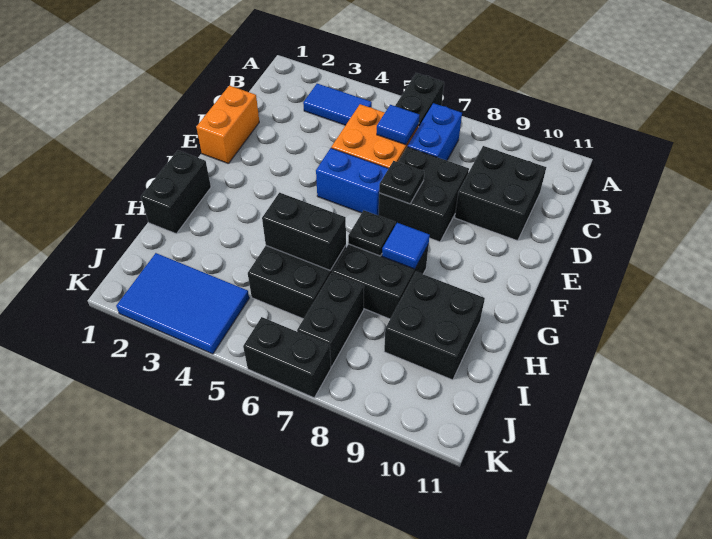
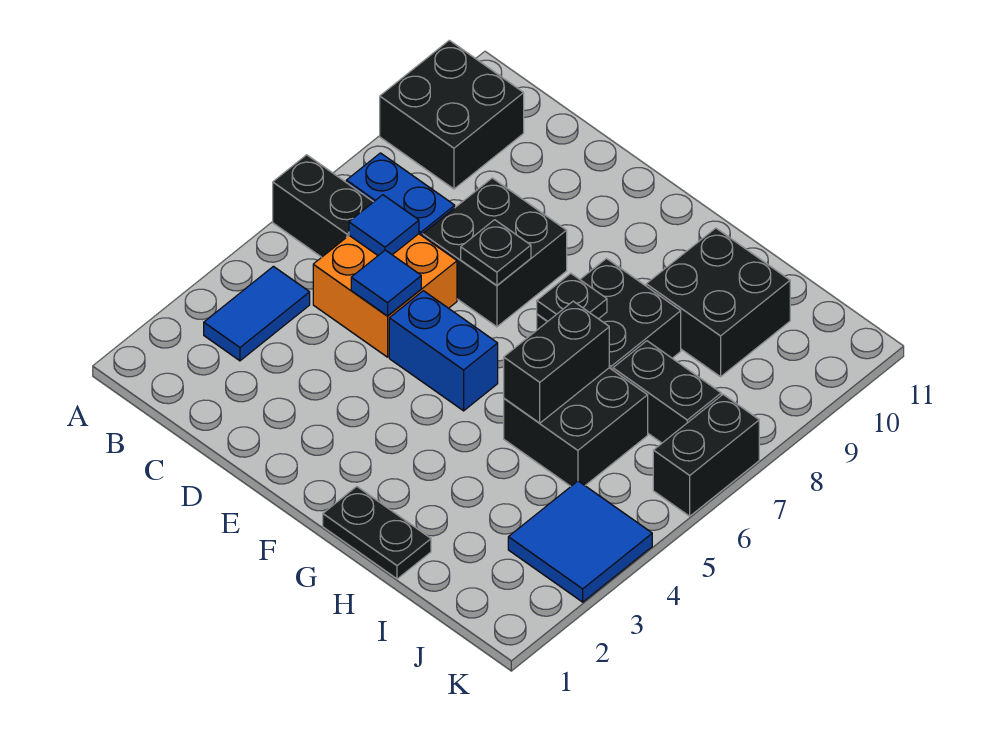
black brick C9:D10 level 1 -> black brick A9:B10 level 1
orange brick D1:E1 level 1 -> none
blue brick E5:E6 level 1 -> blue brick E5:F5 level 1
black brick G1:H1 level 1 -> black plate G1:H1 level 1
blue tile G8 level 2 -> blue tile D5 level 2
blue tile J2:K4 level 1 -> blue tile J3:K4 level 1

